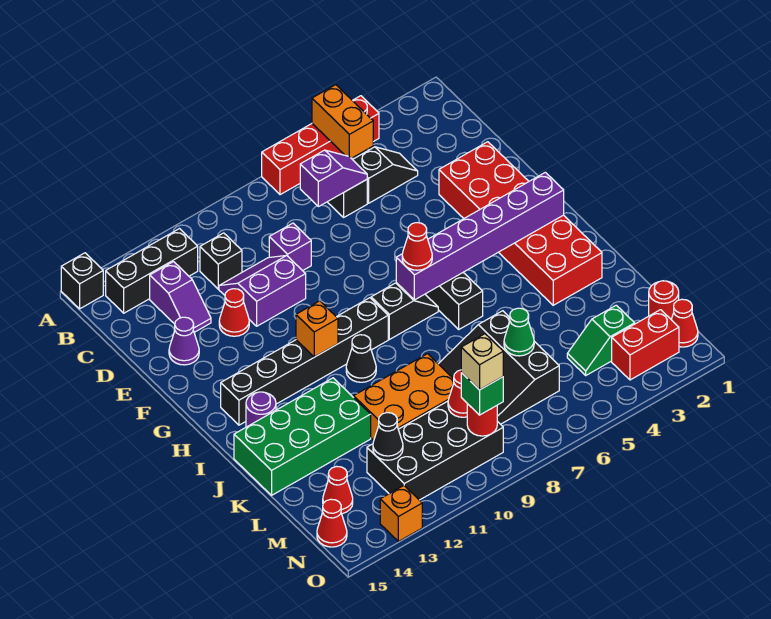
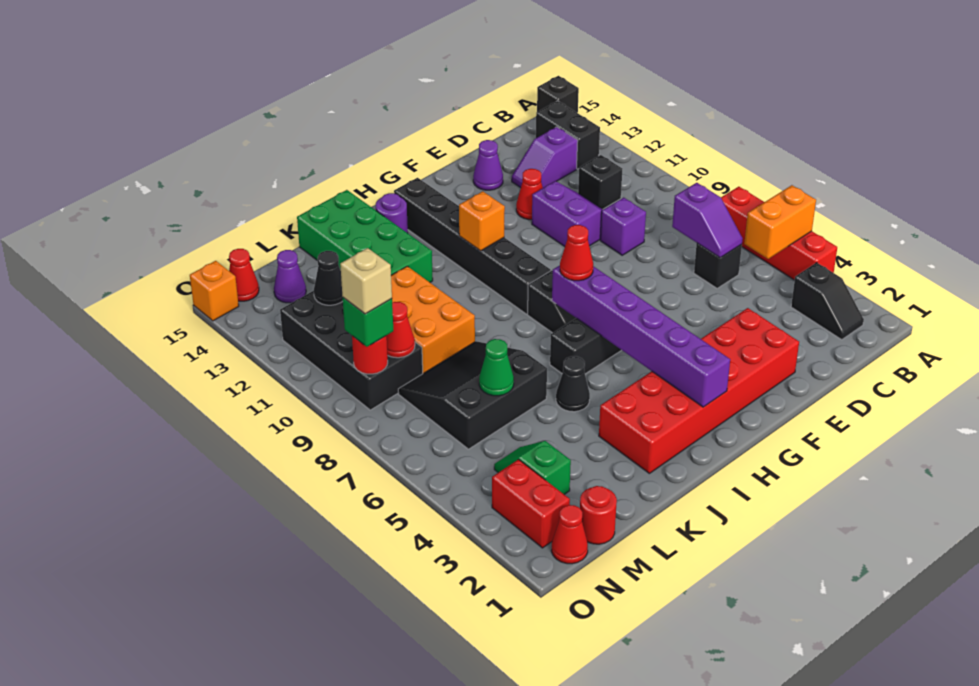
black brick B12:B14 level 1 -> black brick B13:B14 level 1
black slope C4:C5 level 1 top 5 -> black slope B2:B3 level 1 top 3
black cone I10 level 1 -> black cone J5 level 1
red cone M14 level 1 -> purple cone M14 level 1
orange brick O13 level 1 -> orange brick O15 level 1

